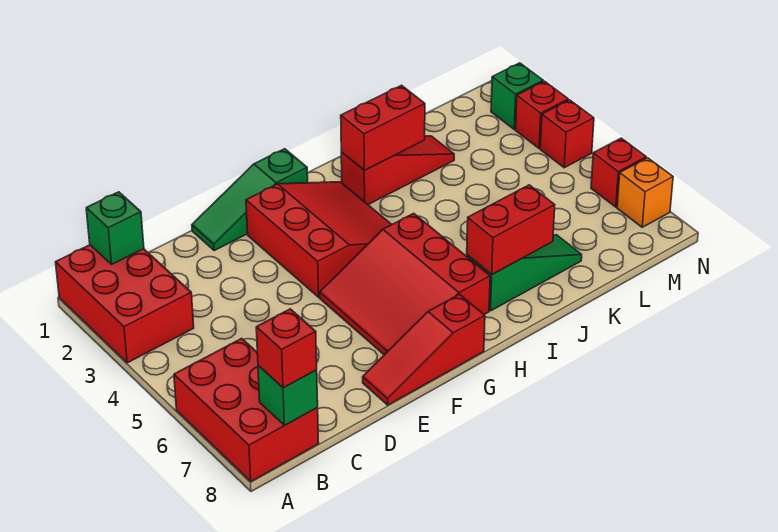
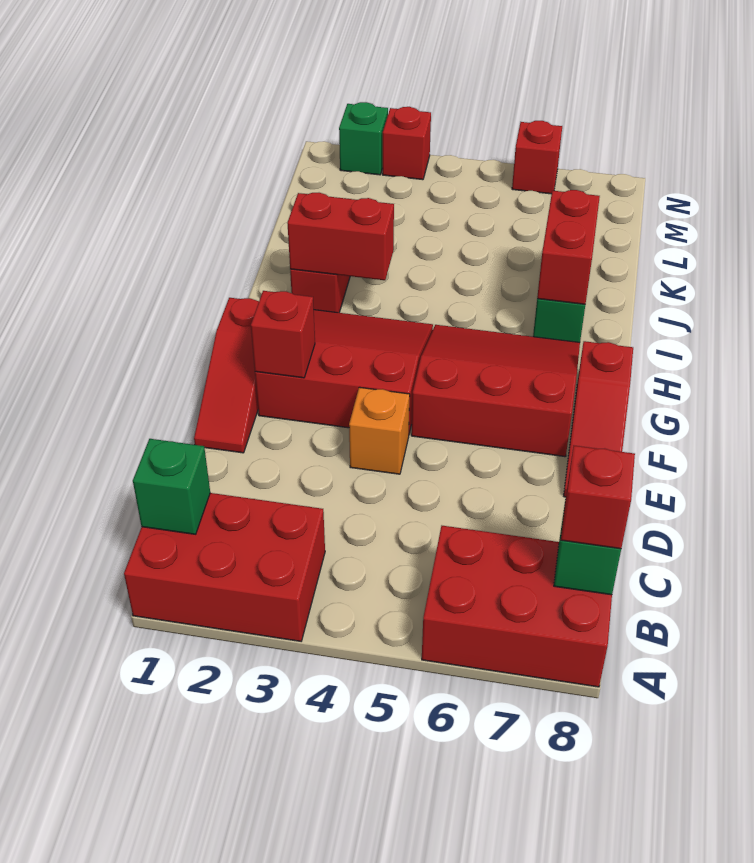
green slope E1:G1 level 1 top G -> red slope E1:G1 level 1 top G
red slope F5:H7 level 1 top H -> red slope F5:H7 level 1 top F
red brick I2:J2 level 2 -> red brick I2:I3 level 2
red brick N4 level 1 -> red brick F2 level 2
orange brick N7 level 1 -> orange brick E4 level 1

